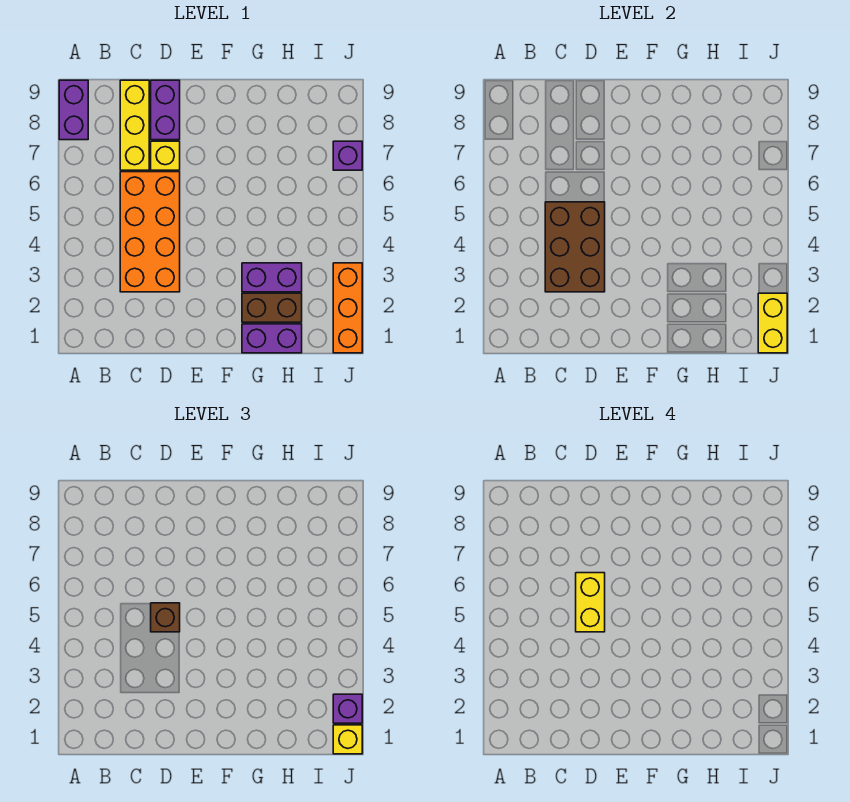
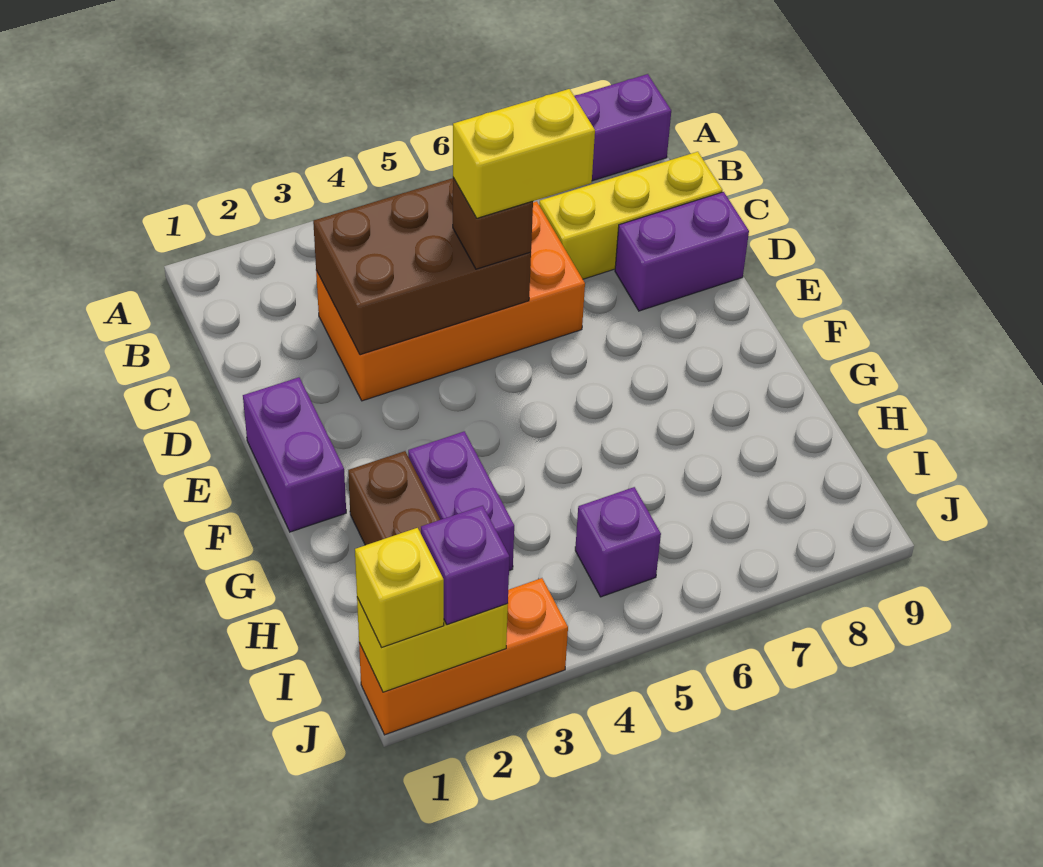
yellow brick D7 level 1 -> none
purple brick G1:H1 level 1 -> purple brick E1:F1 level 1
purple brick J7 level 1 -> purple brick I5 level 1

